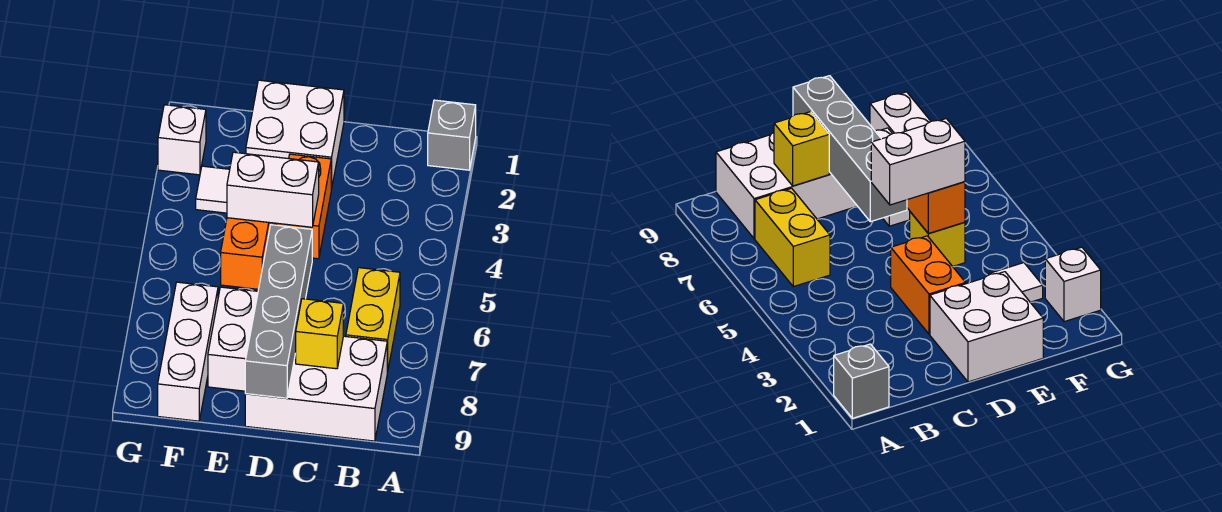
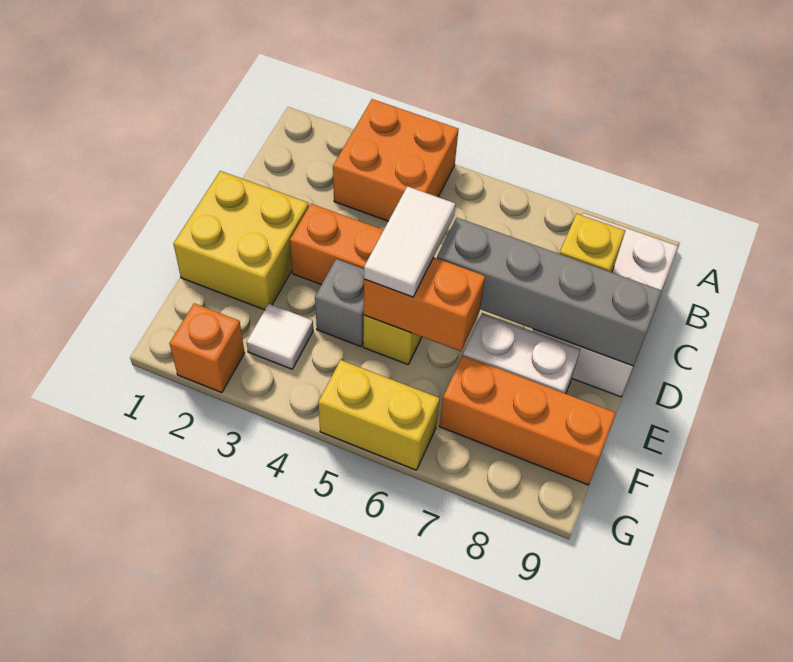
grey brick A1 level 1 -> grey brick E4 level 1
none -> orange brick A3:B4 level 1
yellow brick B6:B7 level 1 -> yellow brick G5:G6 level 1
white brick D1:E2 level 1 -> yellow brick D1:E2 level 1
white brick D5:E5 level 3 -> white tile D5:E5 level 3
white brick F7:F9 level 1 -> orange brick F7:F9 level 1
white brick G2 level 1 -> orange brick G2 level 1

